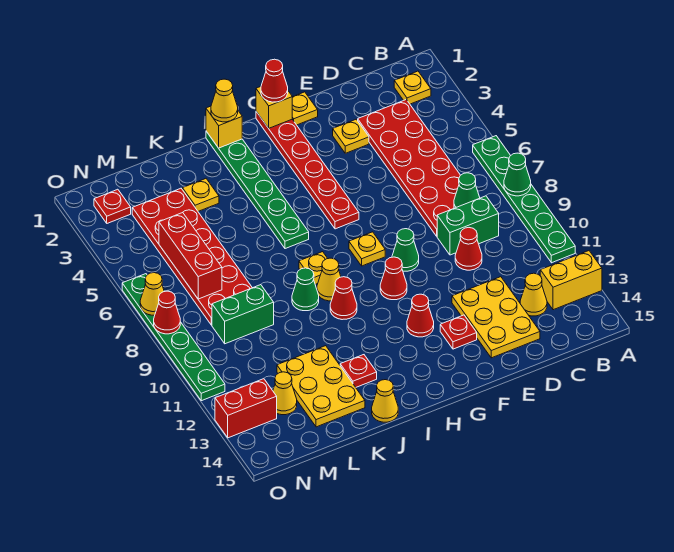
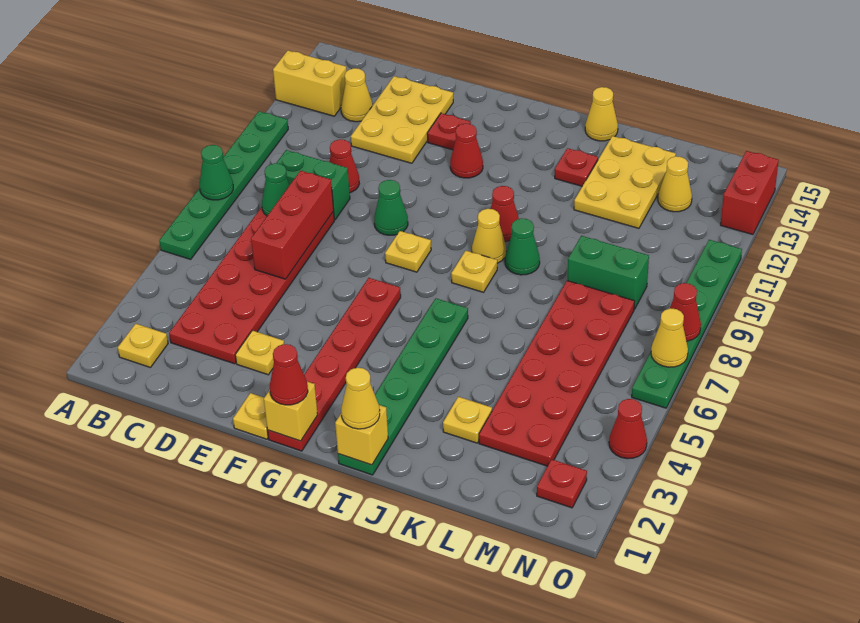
red cone G10 level 1 -> red cone O4 level 1
red brick M5:M7 level 2 -> red brick D6:D8 level 2
red brick N13:O13 level 1 -> red brick O13:O14 level 1

